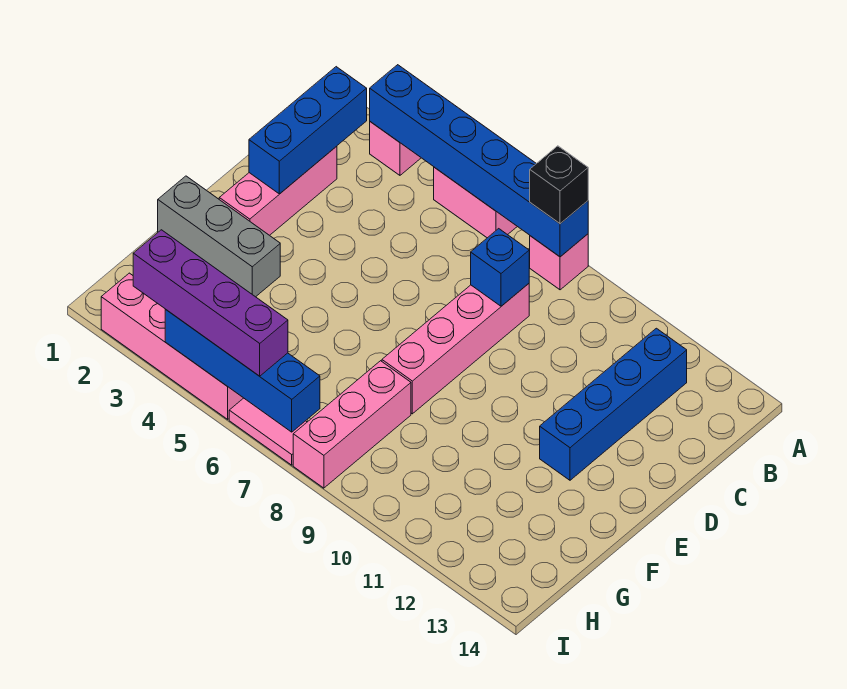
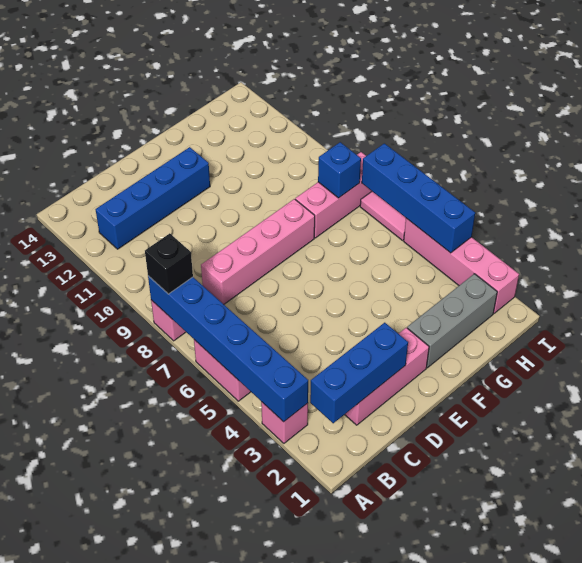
blue brick C8 level 2 -> blue brick H8 level 2
grey brick F1:F3 level 1 -> grey brick F2:H2 level 1
purple brick I3:I6 level 3 -> none

